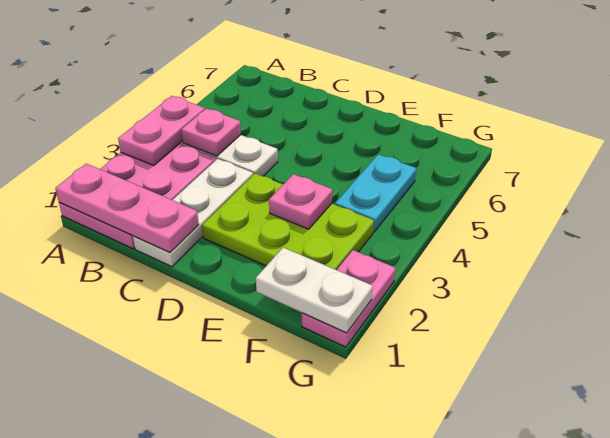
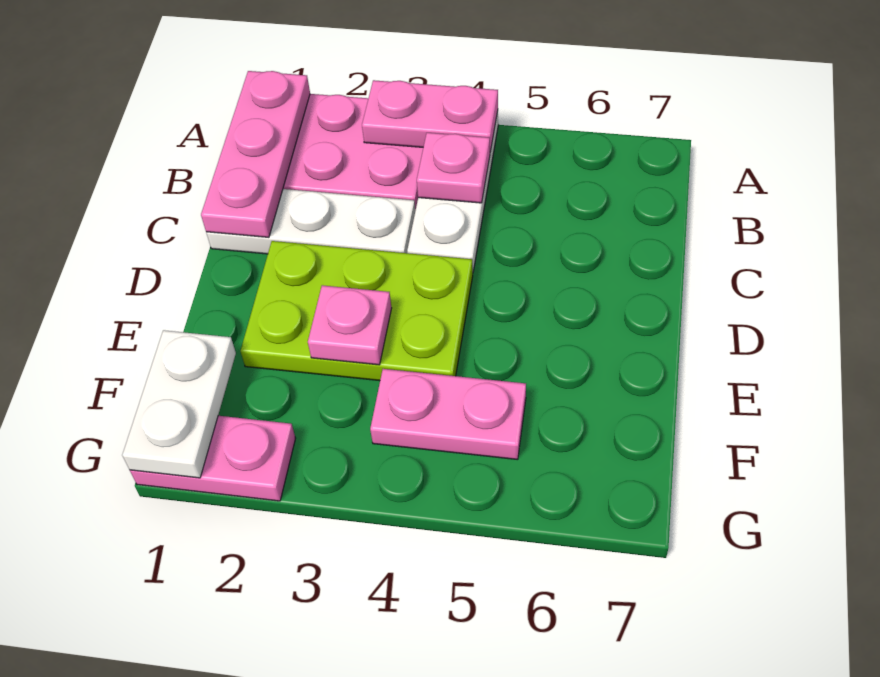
lime plate D2:F3 level 1 -> lime plate D2:E4 level 1
cyan plate F4:F5 level 1 -> pink plate F4:F5 level 1

